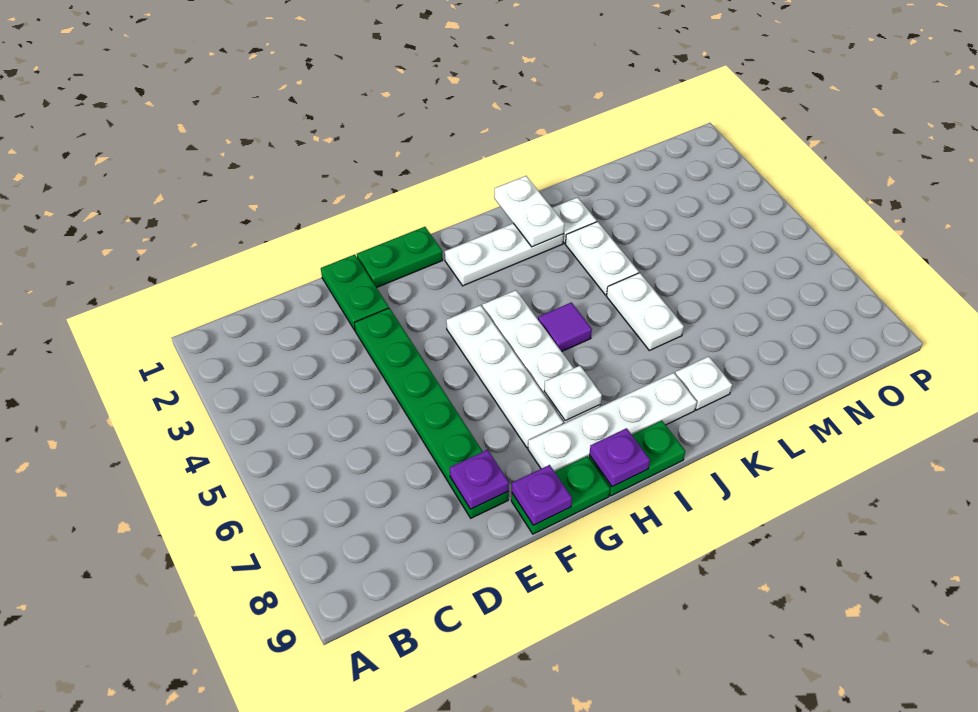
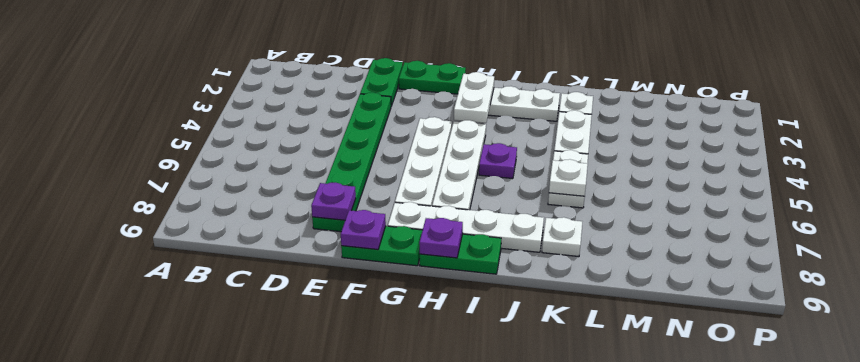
white plate H7 level 2 -> white plate K6 level 2
purple tile I5 level 1 -> purple plate I5 level 1
white plate J1:J2 level 2 -> white plate H2:H3 level 2

